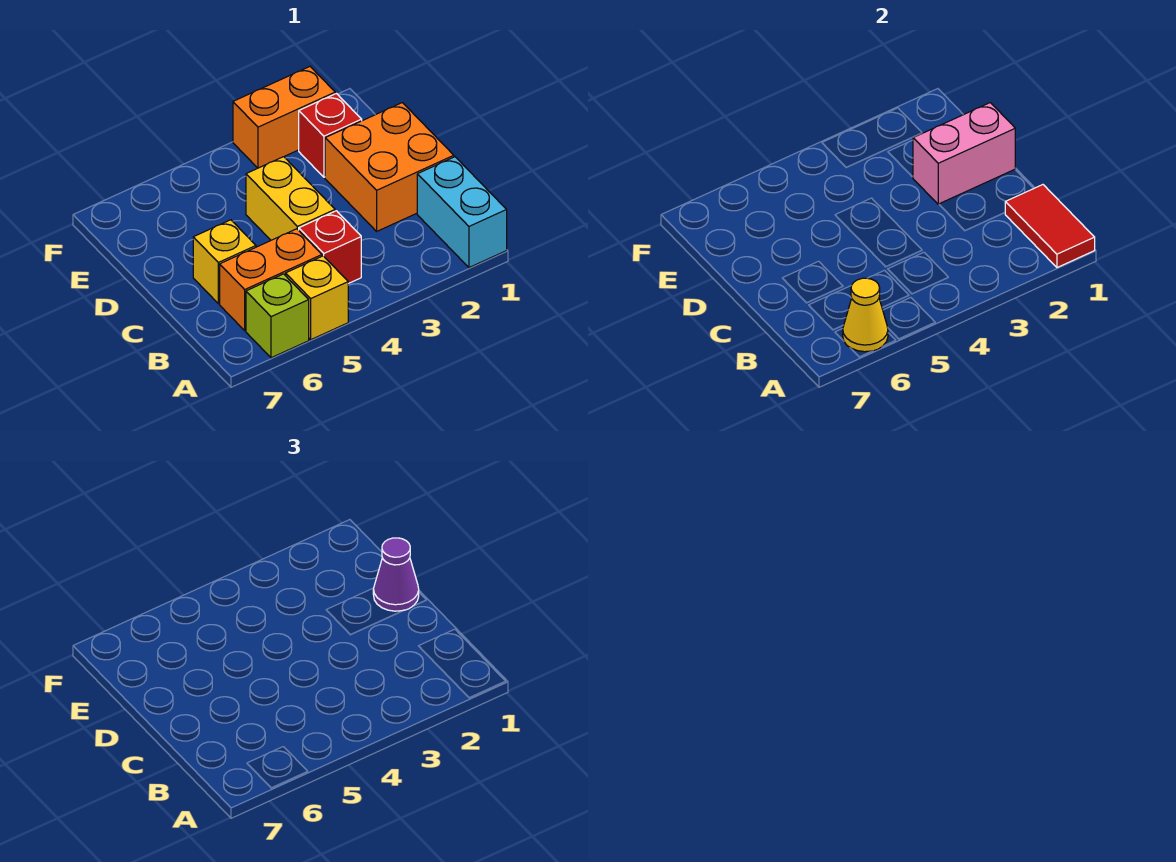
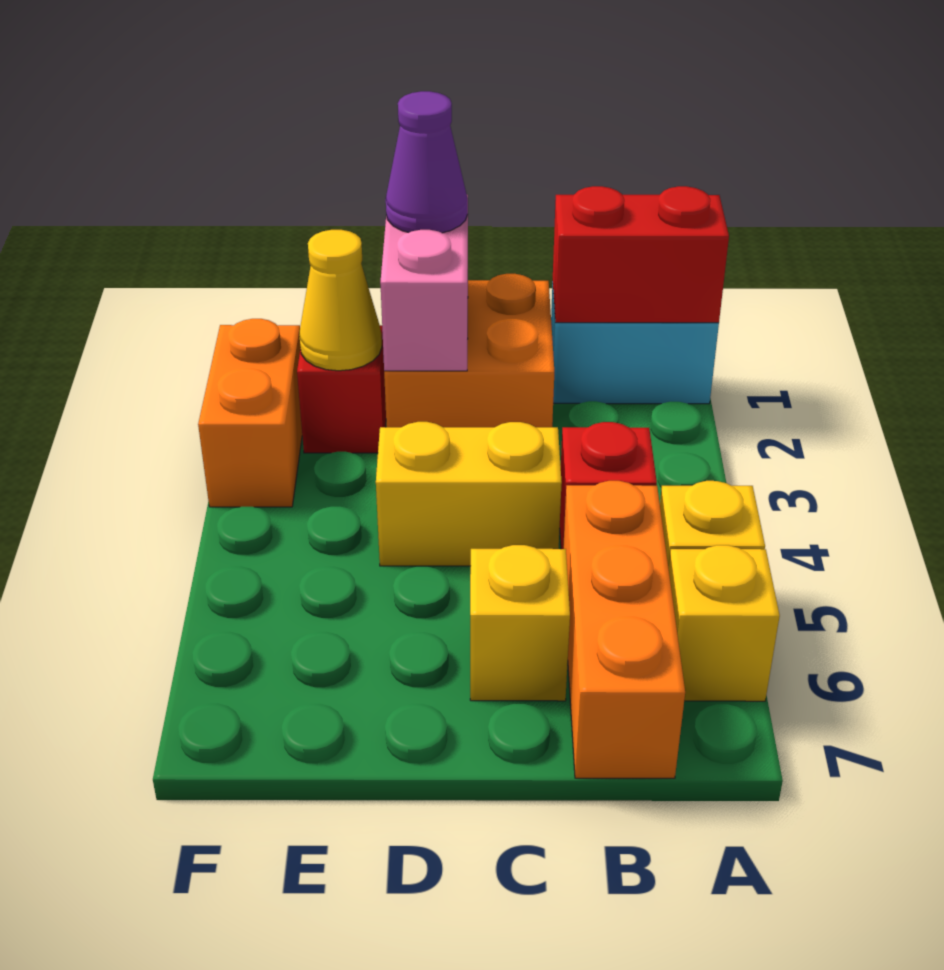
red tile A1:B1 level 2 -> red brick A1:B1 level 2
lime brick A6 level 1 -> yellow brick A6 level 1
yellow cone A6 level 2 -> yellow cone E2 level 2
orange brick B5:B6 level 1 -> orange brick B5:B7 level 1

